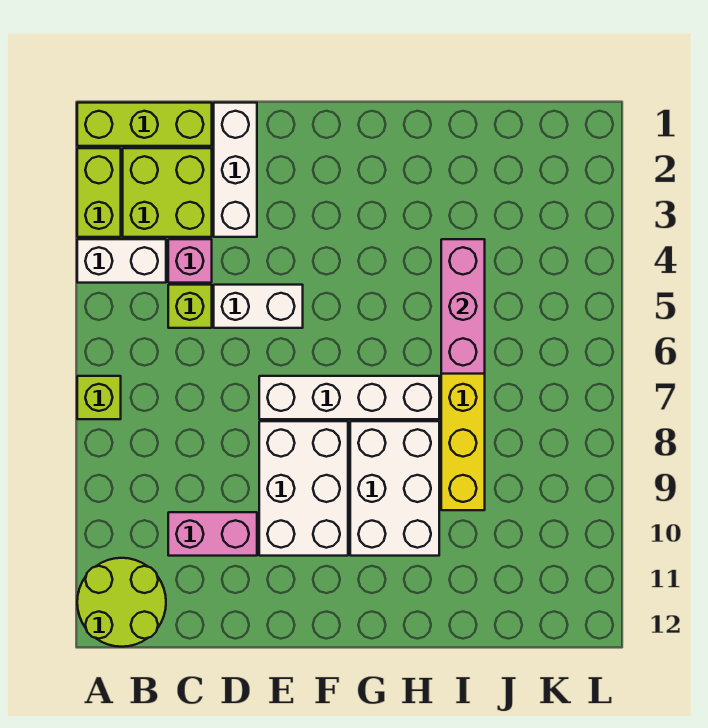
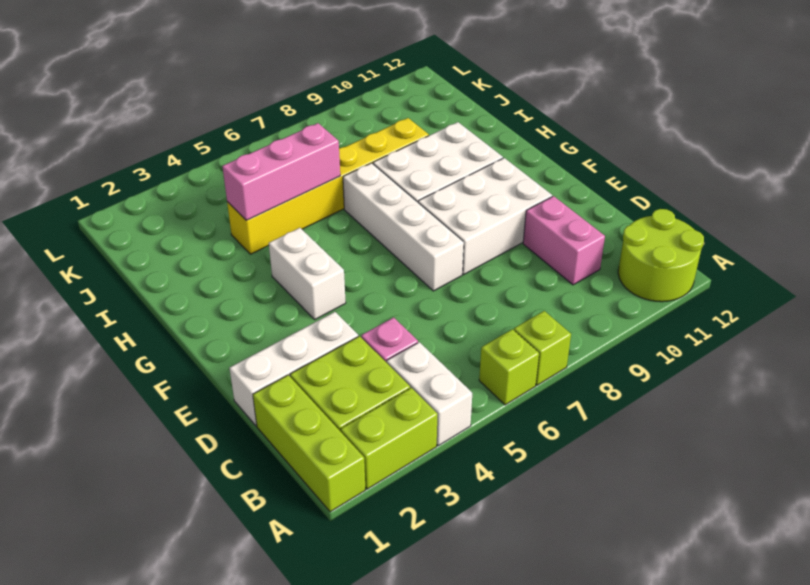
lime brick C5 level 1 -> lime brick A6 level 1
white brick D5:E5 level 1 -> white brick F4:G4 level 1

